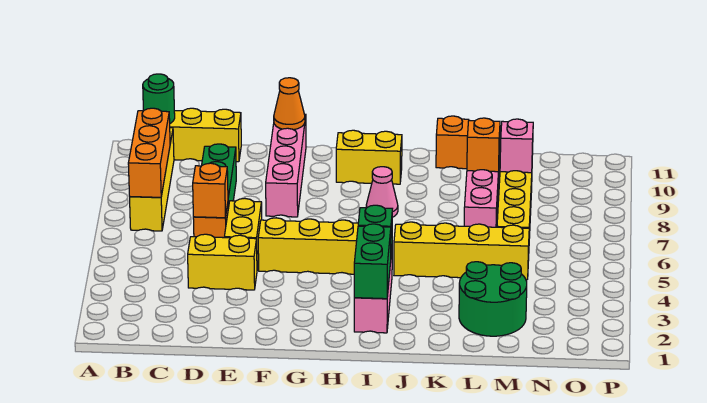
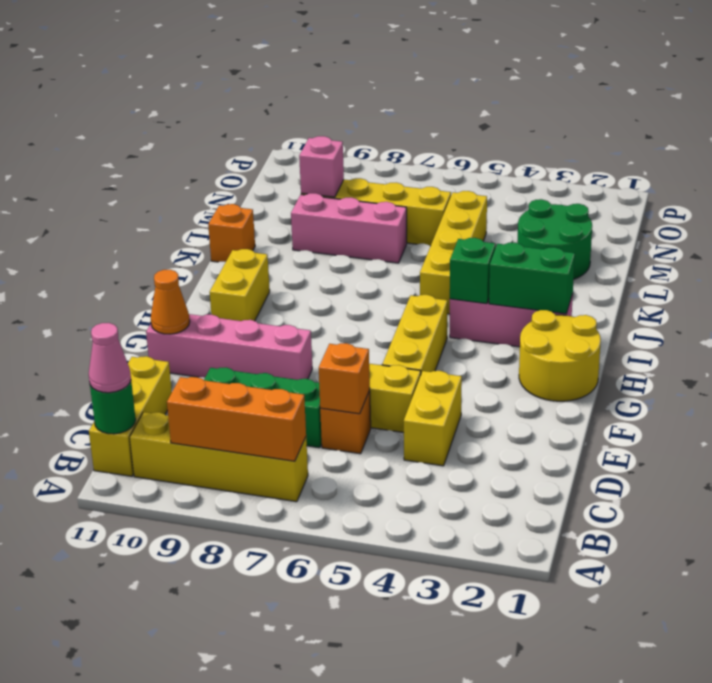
none -> yellow round brick G1:H2 level 1
pink cone I8 level 1 -> pink cone B11 level 3
orange brick L9 level 2 -> none

